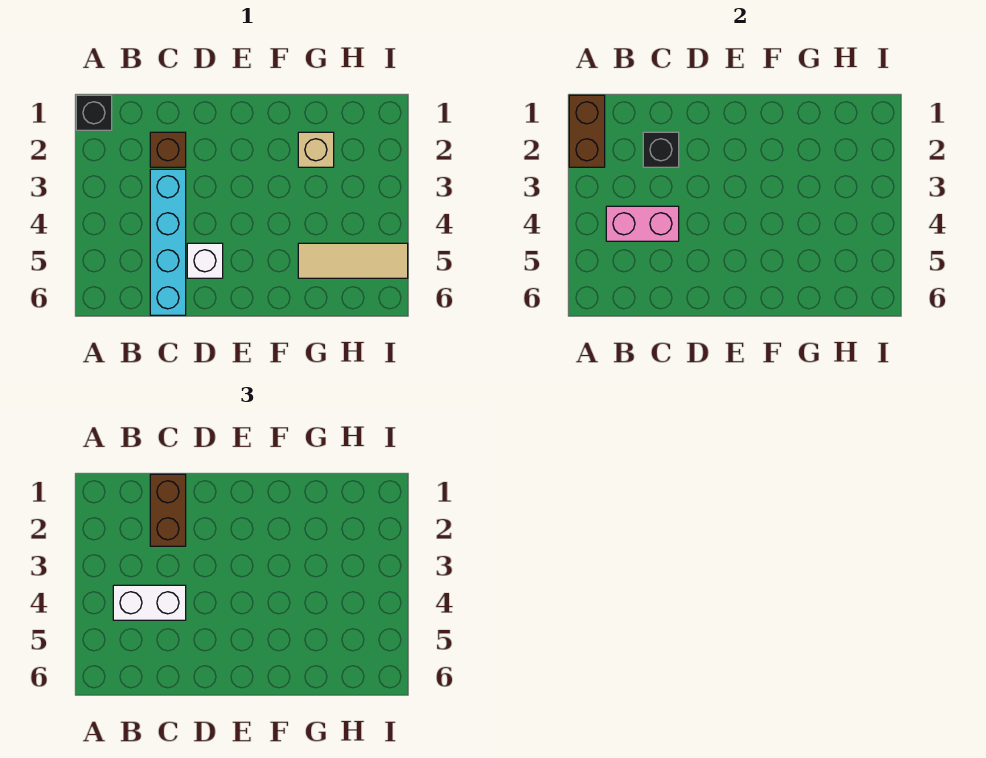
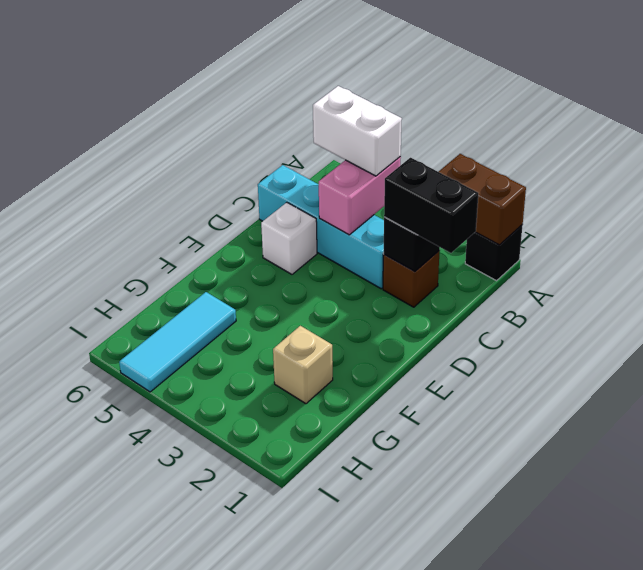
white brick B4:C4 level 3 -> white brick B4:B5 level 3
brown brick C1:C2 level 3 -> black brick C1:C2 level 3
tan tile G5:I5 level 1 -> cyan tile G5:I5 level 1

